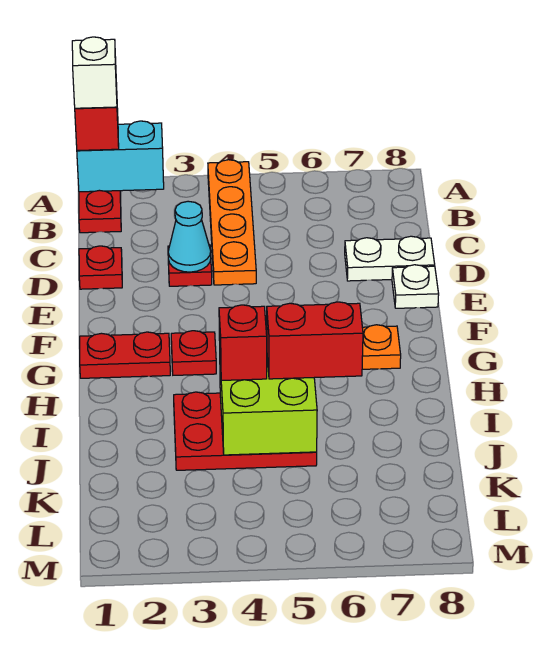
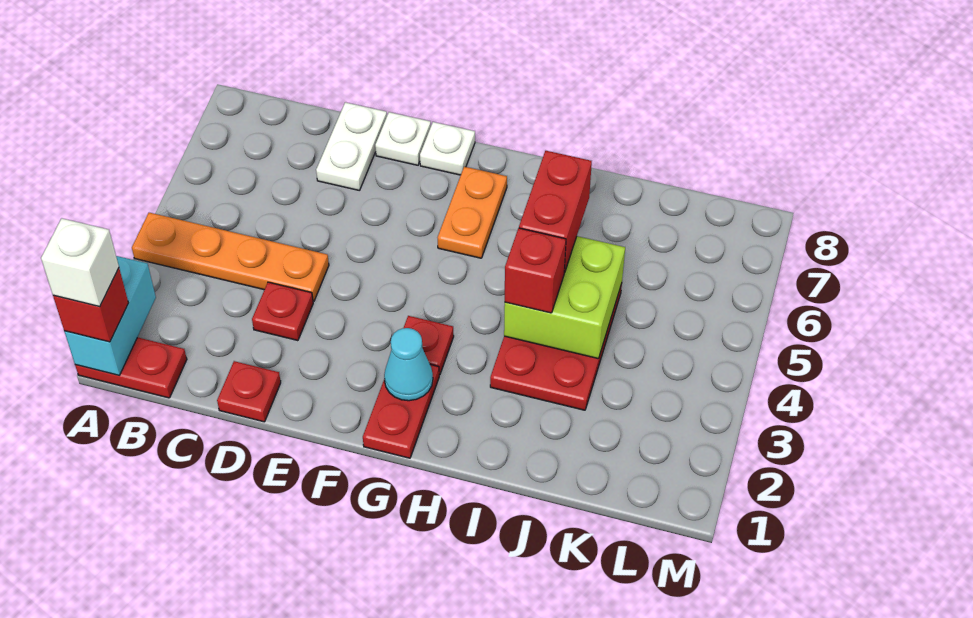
cyan cone D3 level 2 -> cyan cone G2 level 2
none -> white plate F8 level 1

